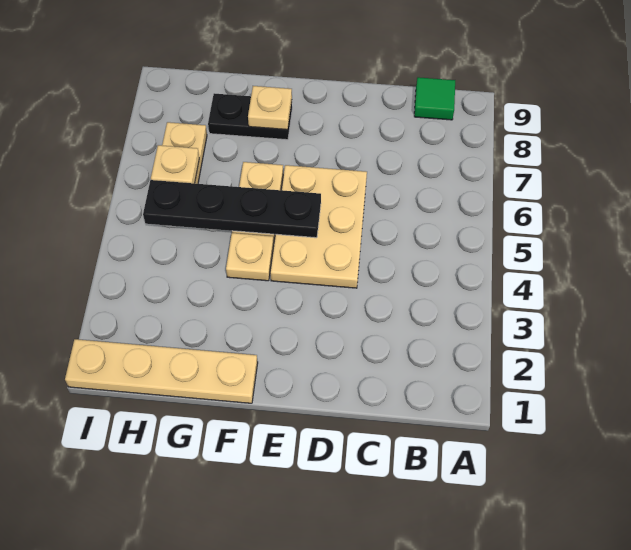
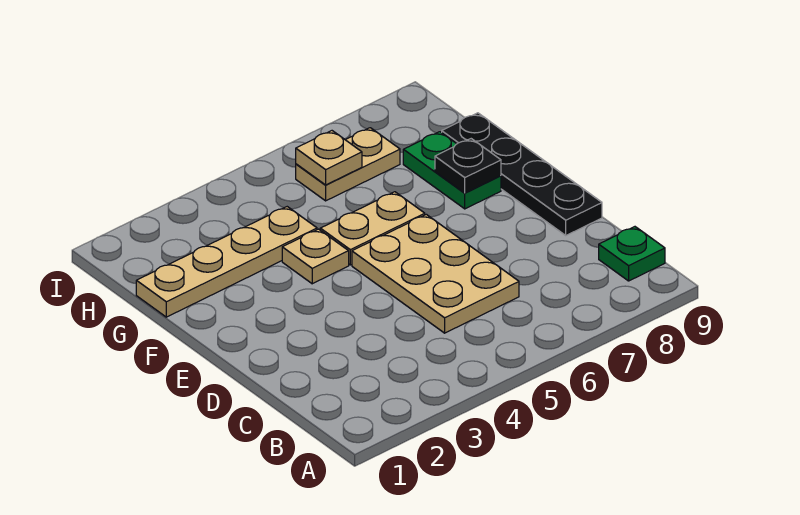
green tile B9 level 1 -> green plate B9 level 1
tan plate D4:E6 level 1 -> tan plate C5:E6 level 1
black plate E5:H5 level 2 -> black plate D9:G9 level 1
tan plate F1:I1 level 1 -> tan plate G1:G4 level 1
black plate F8:G8 level 1 -> green plate F8:G8 level 1
tan plate F8 level 2 -> black plate F8 level 2

